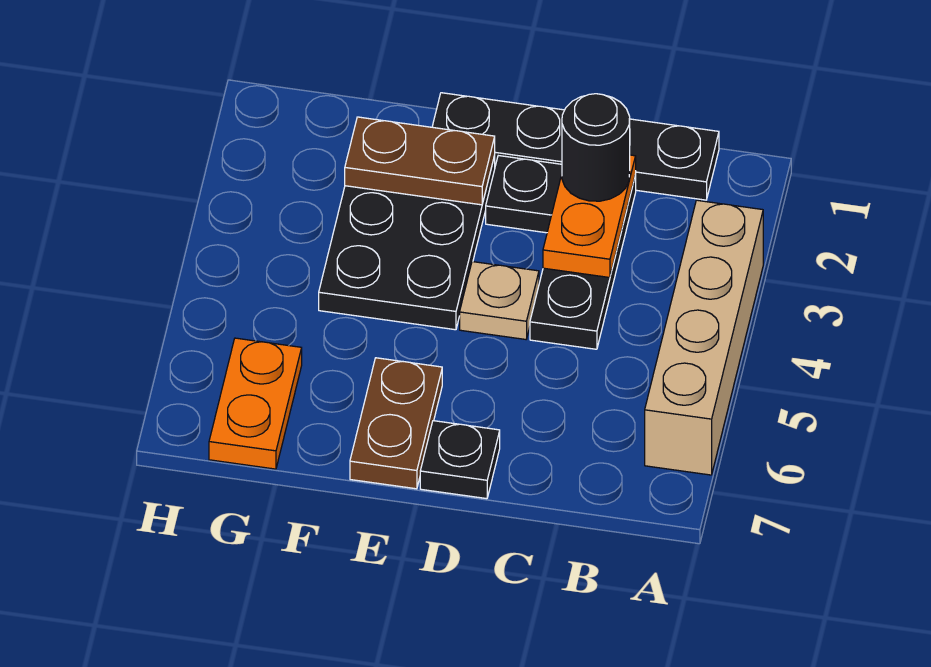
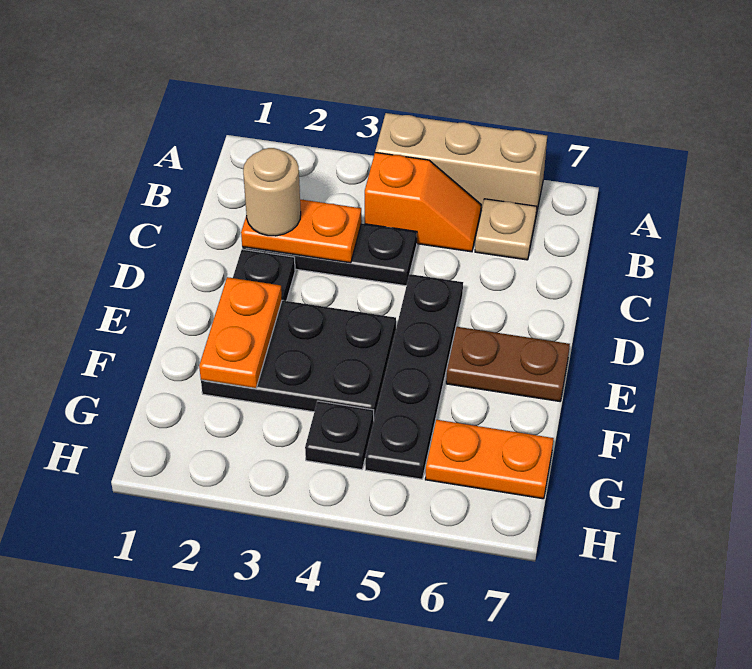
tan brick A3:A6 level 1 -> tan brick A4:A6 level 1
black plate B1:E1 level 1 -> black plate D5:G5 level 1
none -> orange slope B4:B5 level 1 top 4
black round brick C2 level 3 -> tan round brick C2 level 3
tan plate D4 level 1 -> tan plate B6 level 1
black plate D7 level 1 -> black plate G4 level 1
brown plate E2:F2 level 2 -> orange plate E2:F2 level 2

